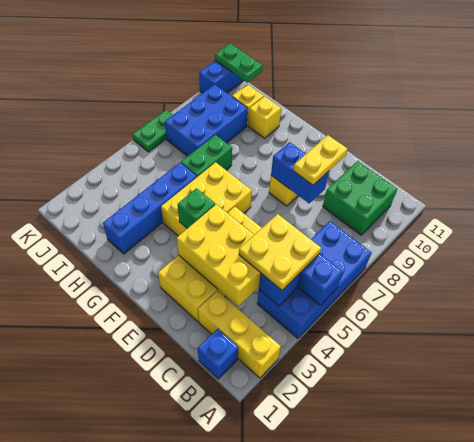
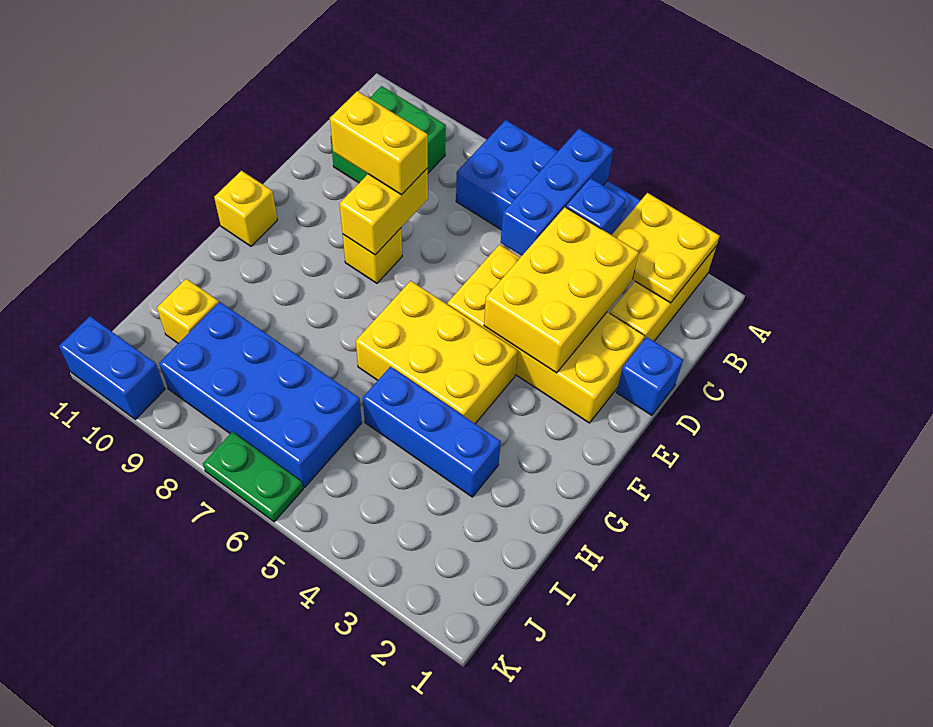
blue brick B1 level 1 -> blue brick D1 level 1
yellow plate B4:C5 level 3 -> yellow plate A2:B3 level 2
blue brick D8:E8 level 2 -> yellow brick D8:E8 level 2
yellow plate D8:D9 level 3 -> yellow brick D8:D9 level 3
green brick F4 level 2 -> none
blue brick H2:H5 level 1 -> blue brick H3:H5 level 1
green brick H6:H7 level 1 -> none
yellow brick H10 level 1 -> yellow brick F11 level 1
blue brick I7:J9 level 1 -> blue brick I6:J9 level 1
green plate J11:K11 level 2 -> none

